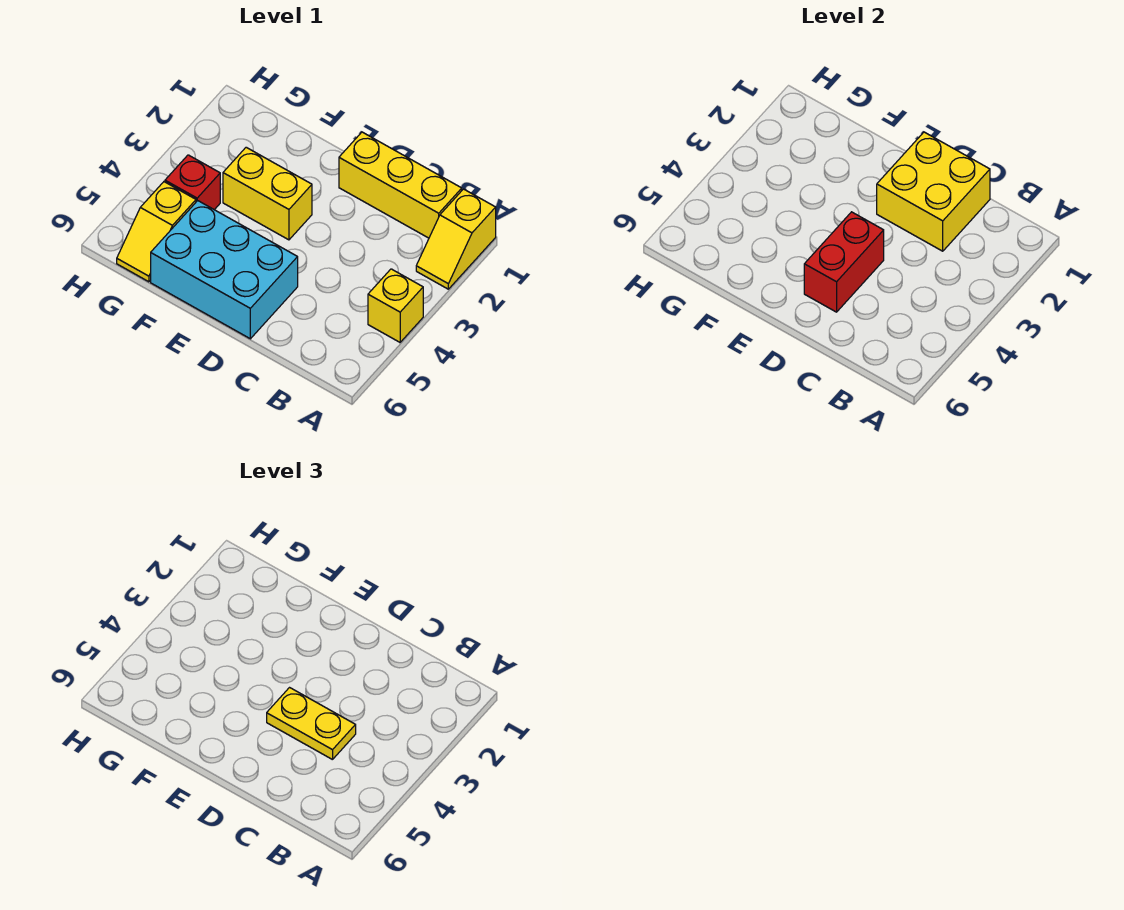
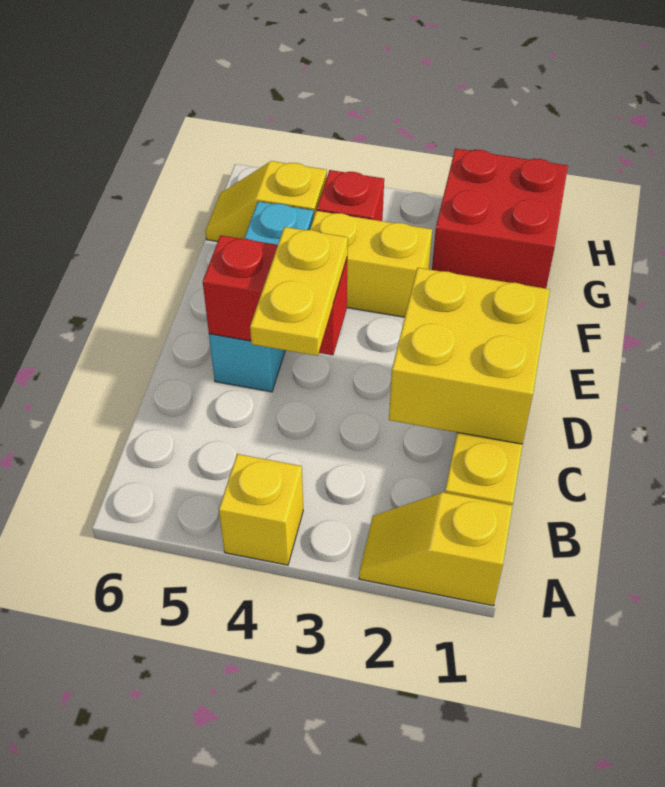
cyan brick D5:F6 level 1 -> cyan brick D5:F5 level 1
yellow brick E3:F3 level 1 -> yellow brick F3:F4 level 1
none -> red brick G1:H2 level 1

